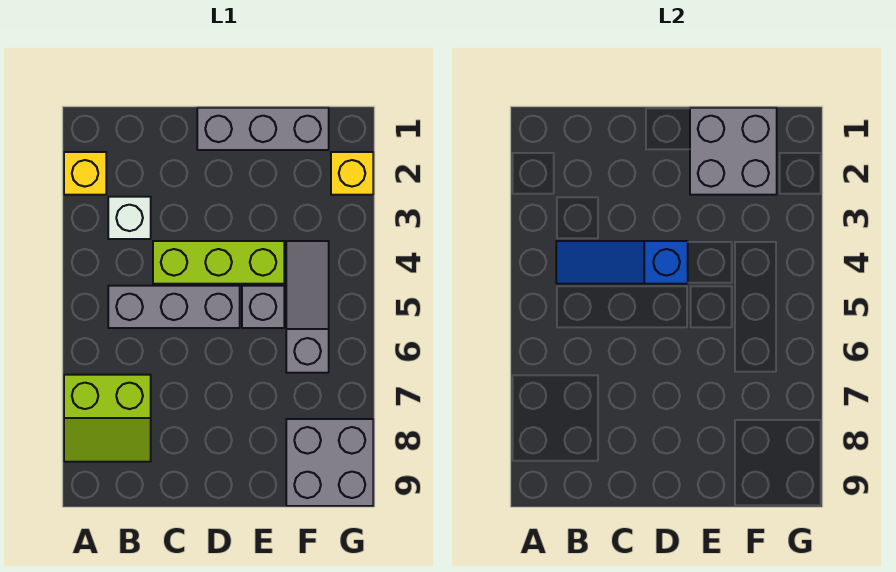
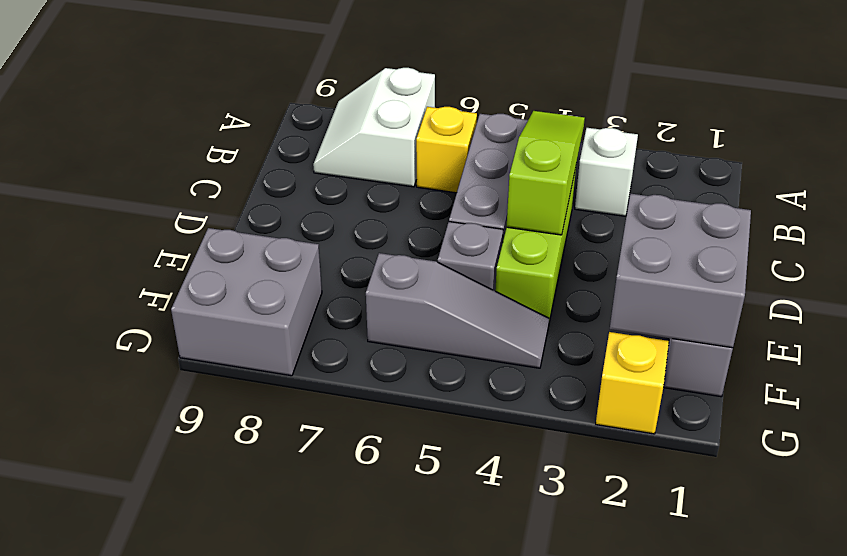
yellow brick A2 level 1 -> yellow brick B6 level 1
lime slope A7:B8 level 1 top 7 -> white slope A7:B8 level 1 top 7
blue slope B4:D4 level 2 top D -> lime slope B4:D4 level 2 top D

